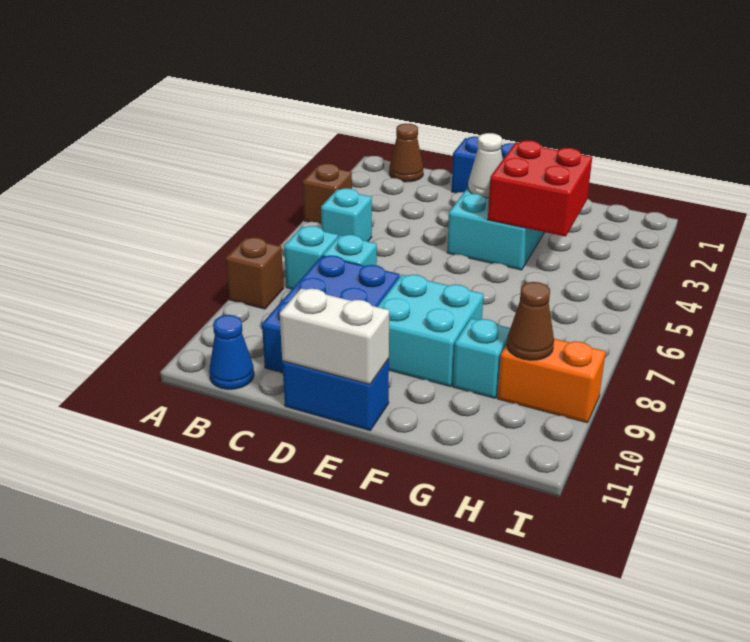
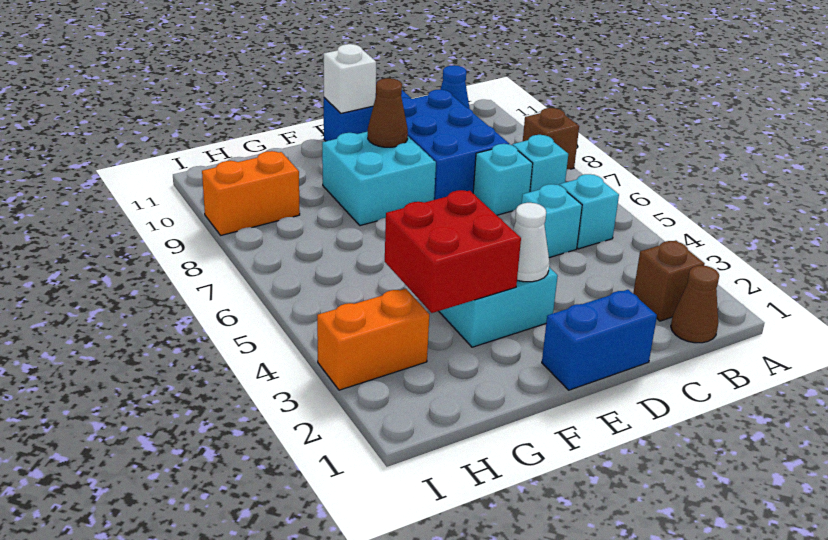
brown brick A4 level 1 -> brown brick B2 level 1
white brick D11:E11 level 2 -> white brick E11 level 2
cyan brick G9 level 1 -> cyan brick C5 level 1
none -> orange brick H3:I3 level 1
brown cone H9 level 2 -> brown cone E9 level 2

